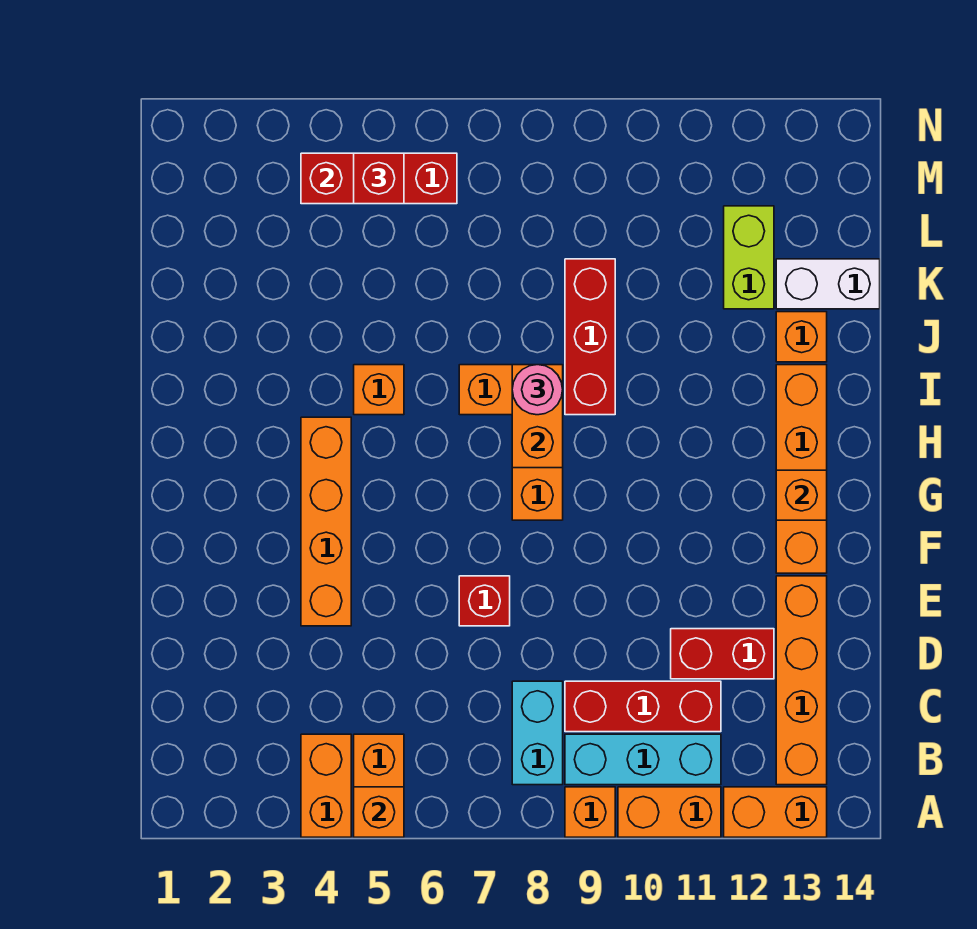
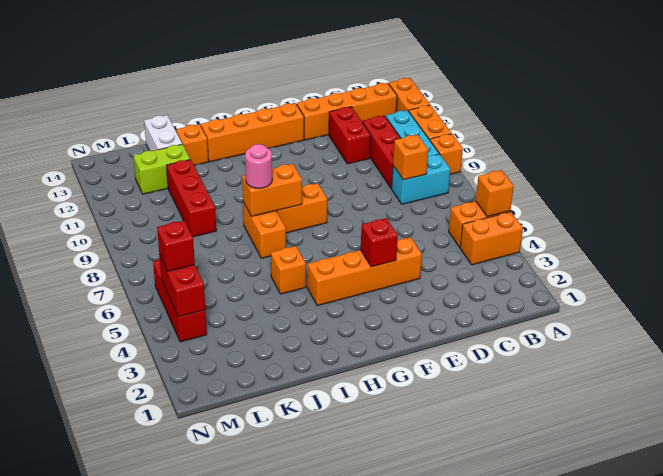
red brick E7 level 1 -> red brick F4 level 2
orange brick G13 level 2 -> orange brick C8 level 2
red brick I9:K9 level 1 -> red brick K9:K11 level 1

